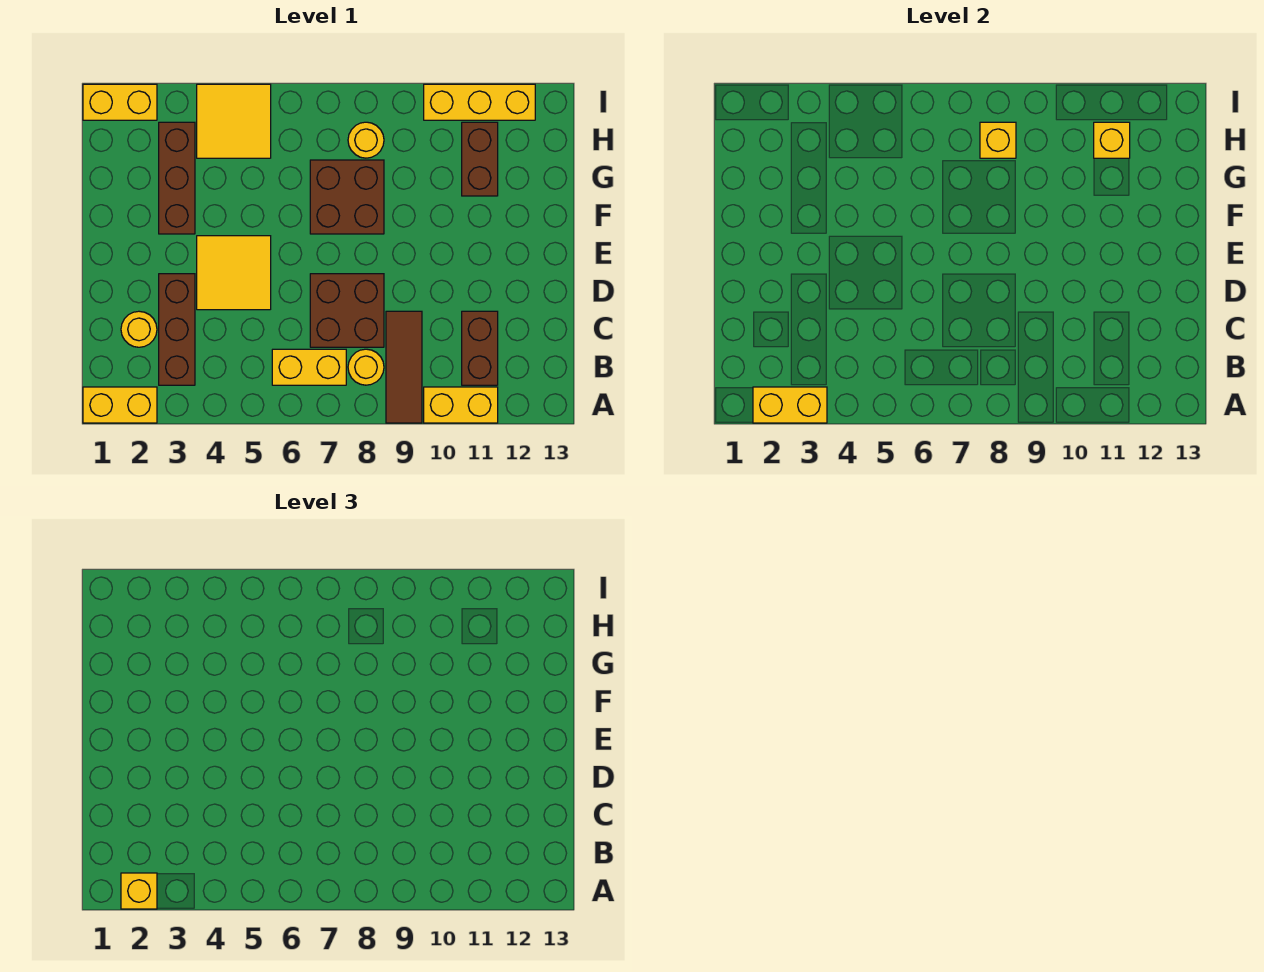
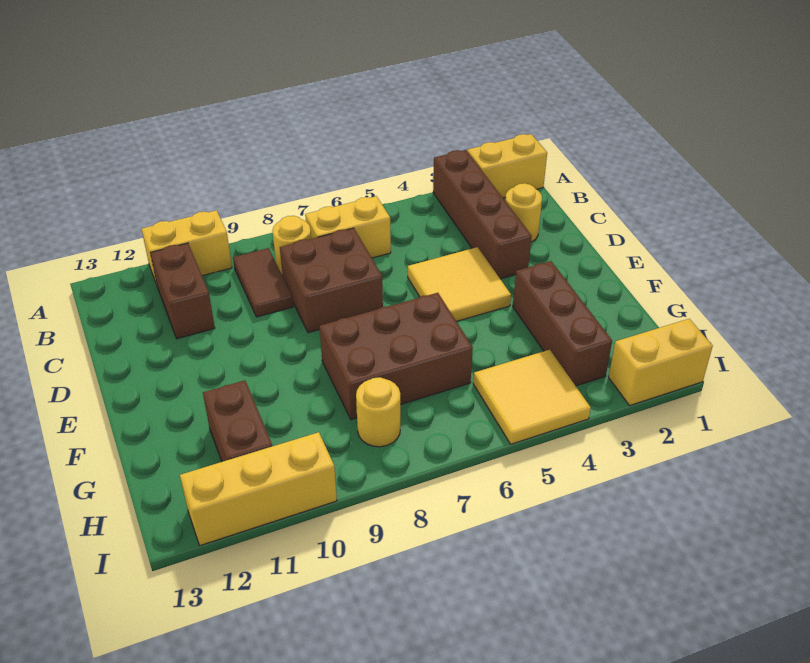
yellow brick A2:A3 level 2 -> none
yellow brick A2 level 3 -> none
brown tile A9:C9 level 1 -> brown tile B9:C9 level 1
brown brick B3:D3 level 1 -> brown brick A3:D3 level 1
brown brick F7:G8 level 1 -> brown brick F6:G8 level 1
yellow brick H8 level 2 -> none
yellow brick H11 level 2 -> none

